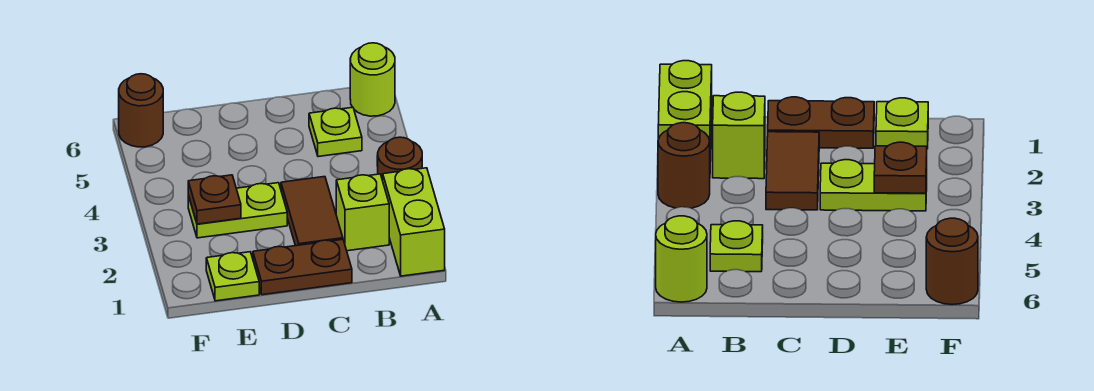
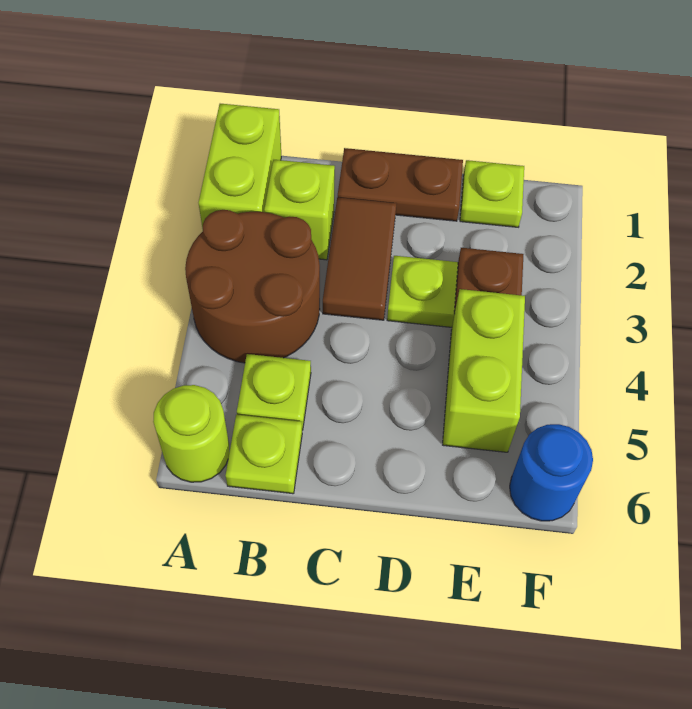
brown round brick A3 level 1 -> brown round brick A3:B4 level 1
none -> lime plate B6 level 1
none -> lime brick E4:E5 level 1
brown round brick F6 level 1 -> blue round brick F6 level 1

